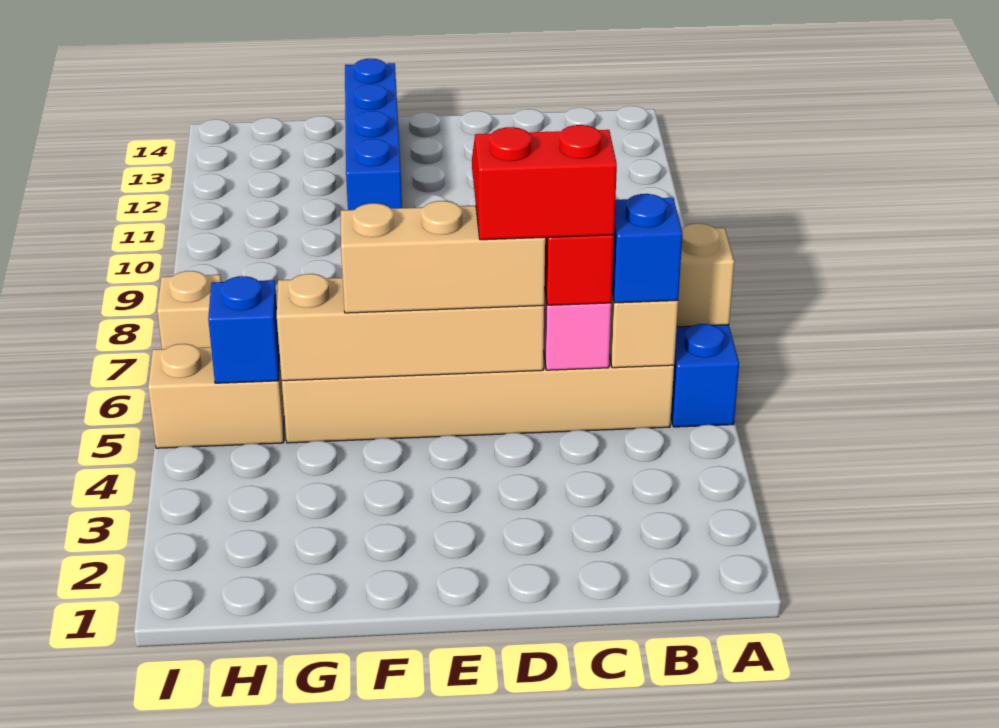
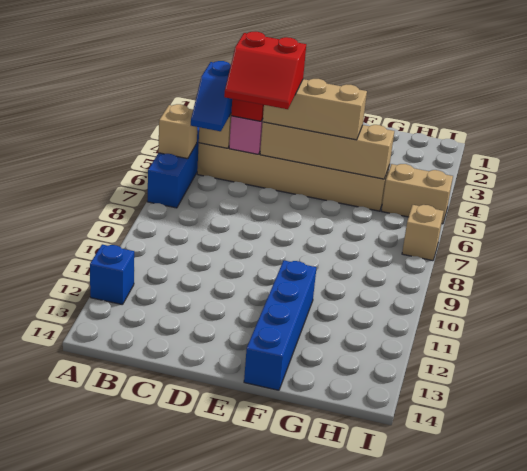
blue brick H5 level 2 -> blue brick A12 level 1

